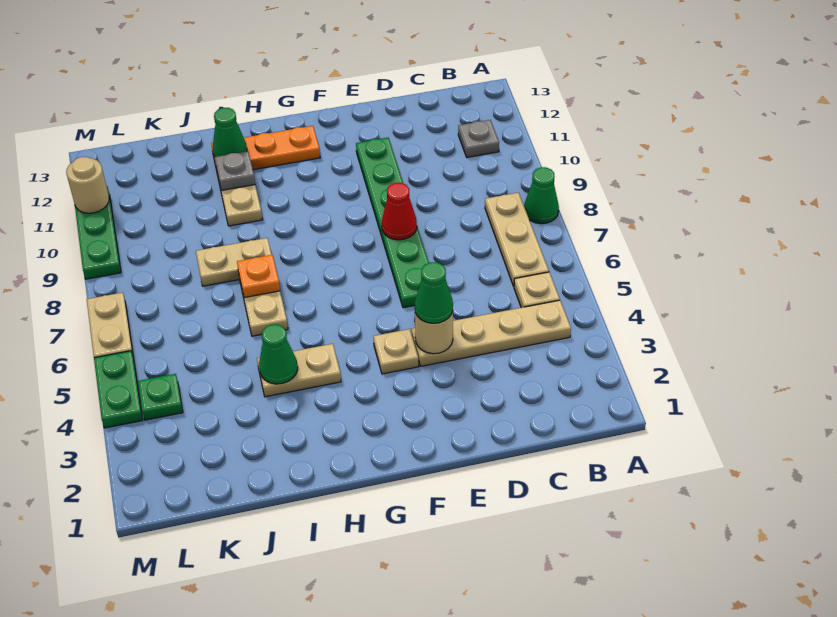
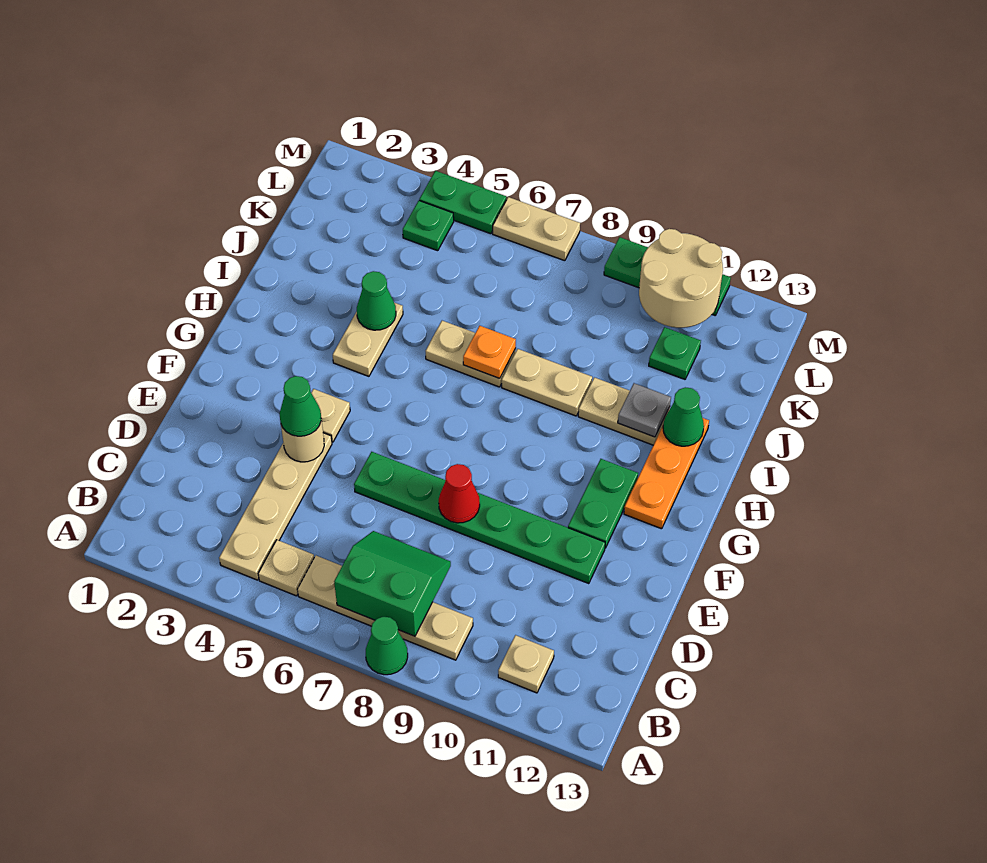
tan plate B6:B8 level 1 -> tan plate B6:B9 level 1
none -> green slope B7:C8 level 2 top B
grey plate B11 level 1 -> tan plate B11 level 1
none -> green plate F11:G11 level 1
tan plate I8:J8 level 1 -> tan plate I8:I9 level 1
none -> green plate K11 level 1
tan round brick M11 level 2 -> tan round brick L10:M11 level 2

